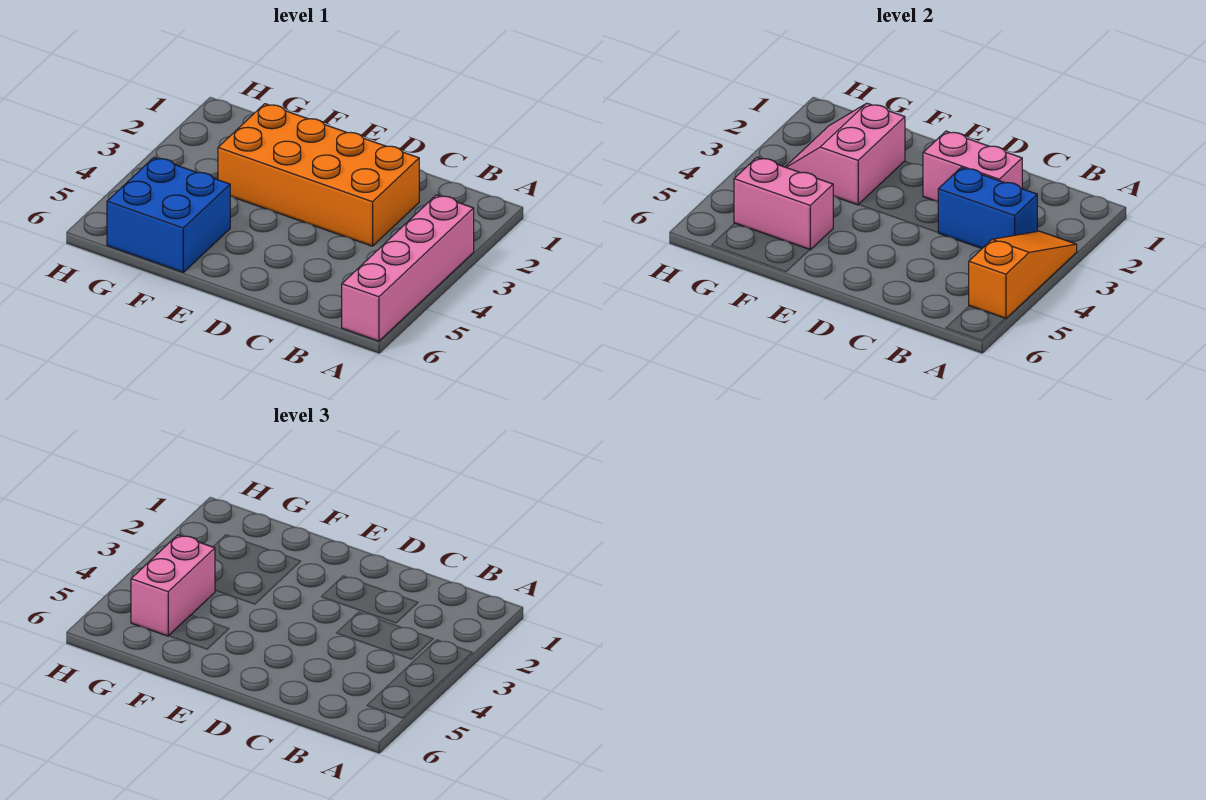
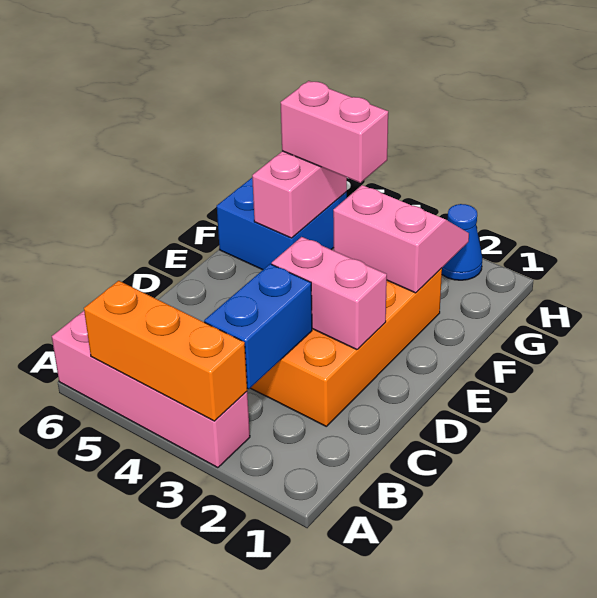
orange slope A3:A5 level 2 top 5 -> orange brick A3:A5 level 2
pink brick C2:D2 level 2 -> pink brick D2:D3 level 2
none -> blue cone H2 level 1

